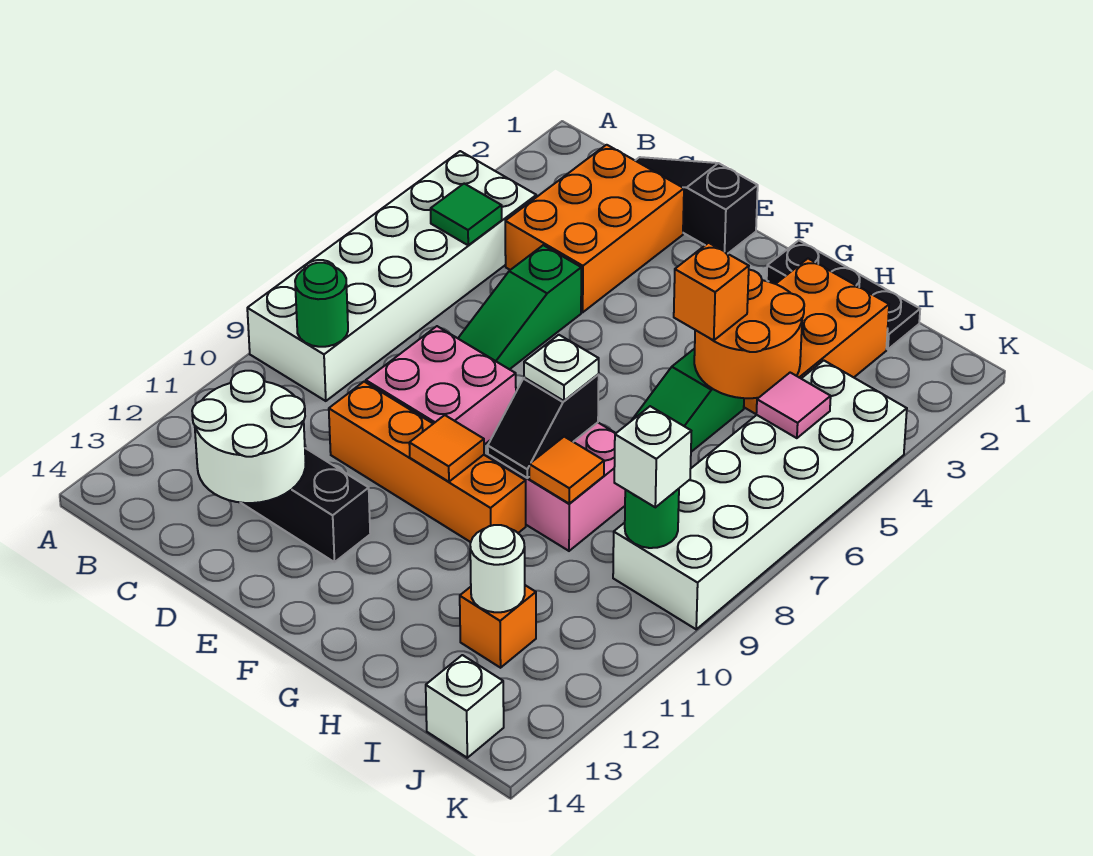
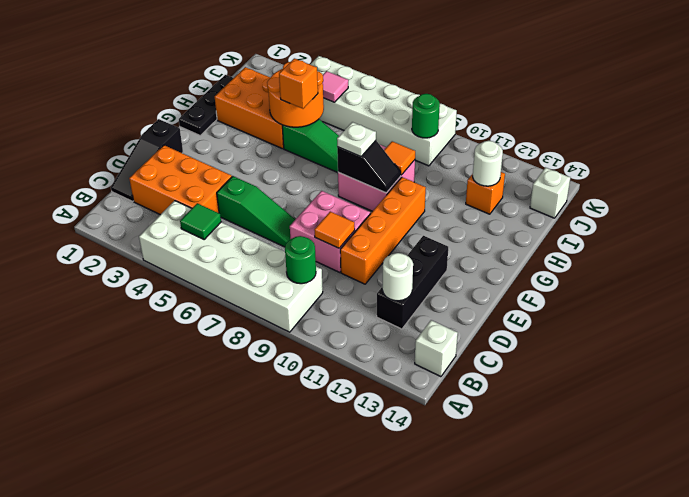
white round brick C12:D13 level 2 -> white round brick C12 level 2
orange tile F10 level 2 -> orange tile D9 level 2
white brick J9 level 3 -> white brick B14 level 1

